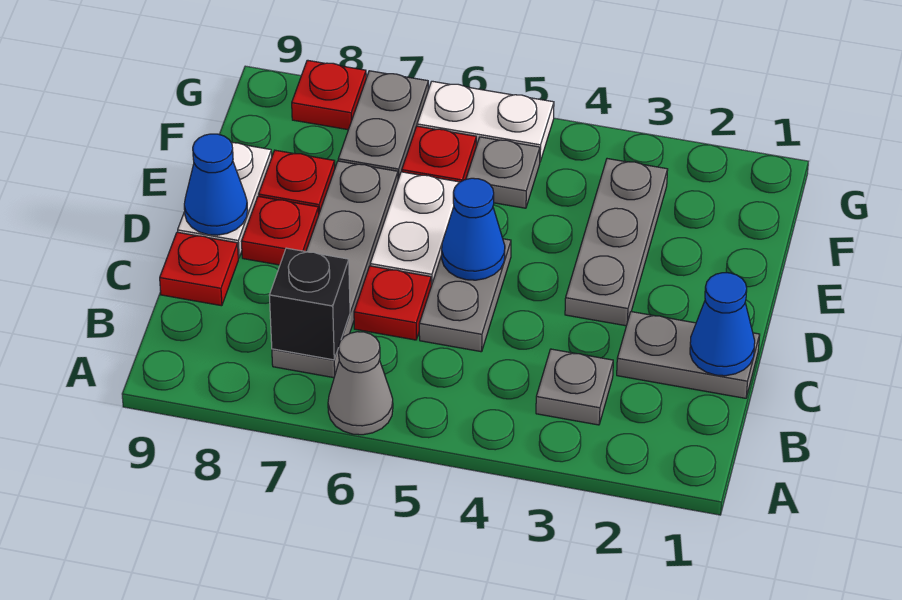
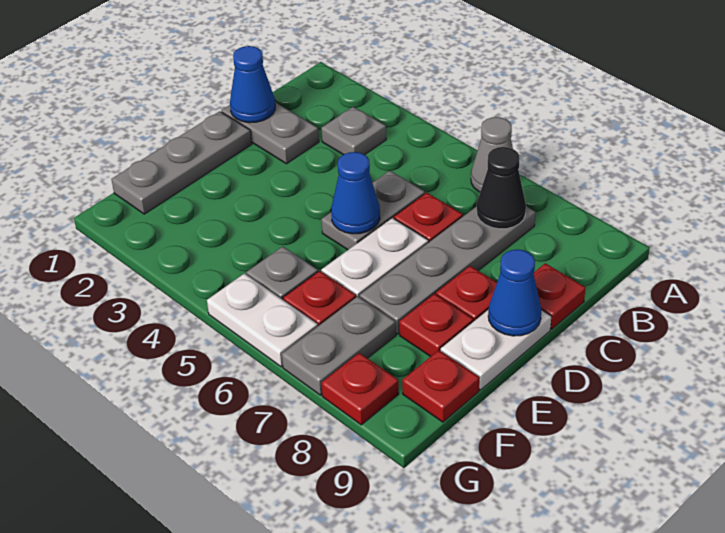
black brick B7 level 2 -> black cone B7 level 2
grey plate D3:F3 level 1 -> grey plate D1:F1 level 1
none -> red plate F9 level 1

